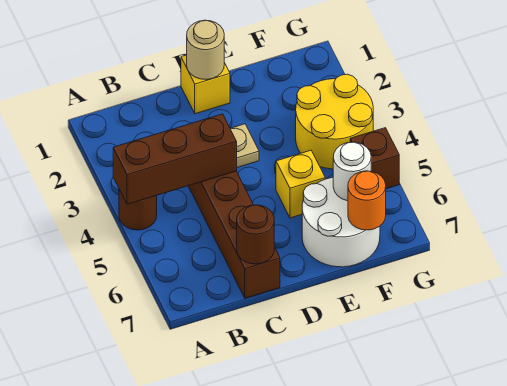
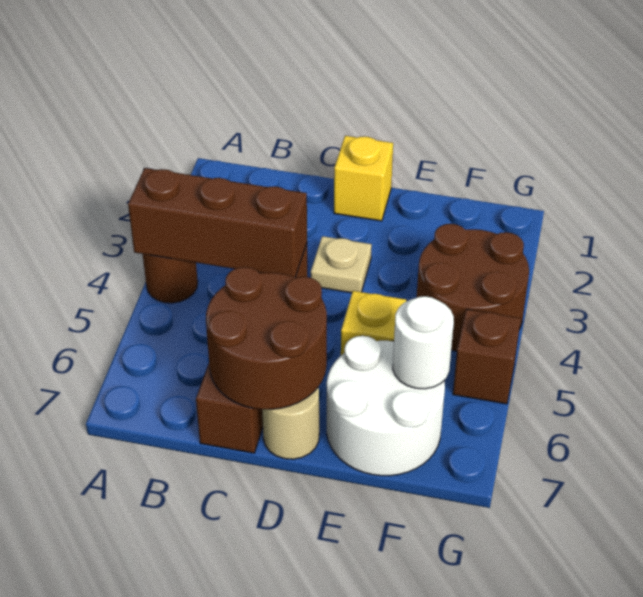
brown round brick C7 level 2 -> brown round brick C6:D7 level 2
tan round brick D1 level 2 -> tan round brick D7 level 1
yellow round brick F3:G4 level 1 -> brown round brick F3:G4 level 1
orange round brick F7 level 2 -> none

